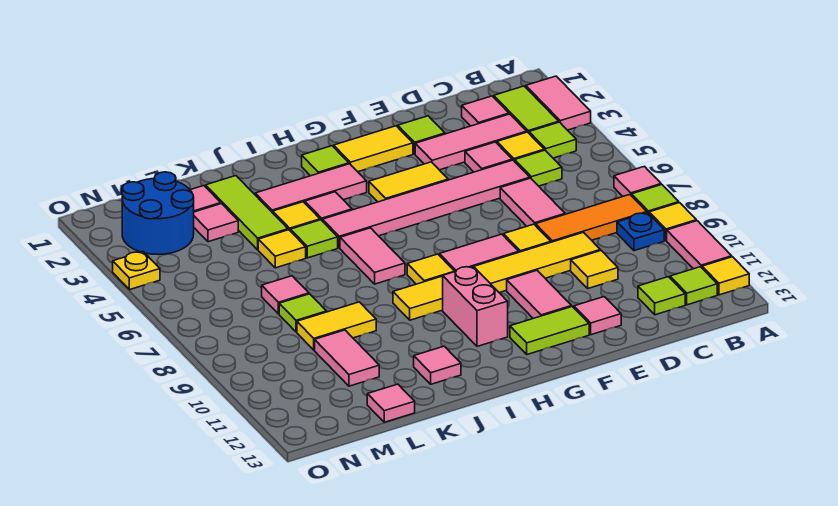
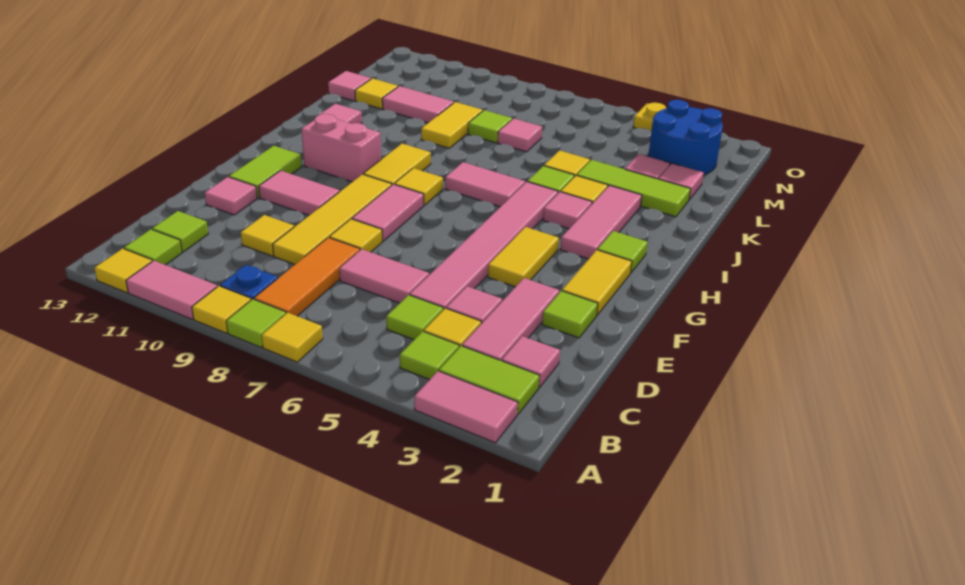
pink tile A7 level 1 -> yellow tile A7 level 1
none -> yellow tile L12 level 1

